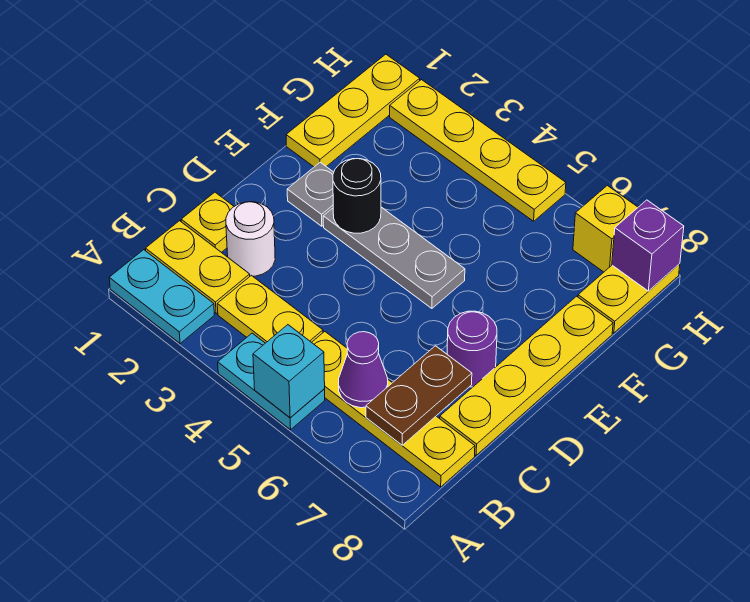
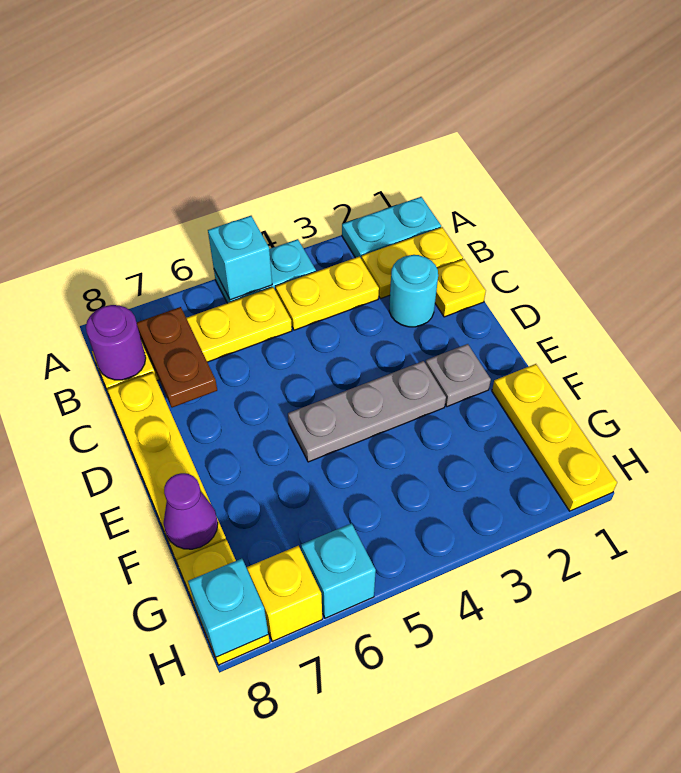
purple cone B6 level 2 -> purple cone F8 level 2
white round brick C2 level 1 -> cyan round brick C2 level 1
purple round brick D7 level 1 -> purple round brick B8 level 2
black round brick E3 level 2 -> none
yellow plate H2:H5 level 1 -> none
none -> cyan brick H6 level 1
purple brick H8 level 2 -> cyan brick H8 level 2

